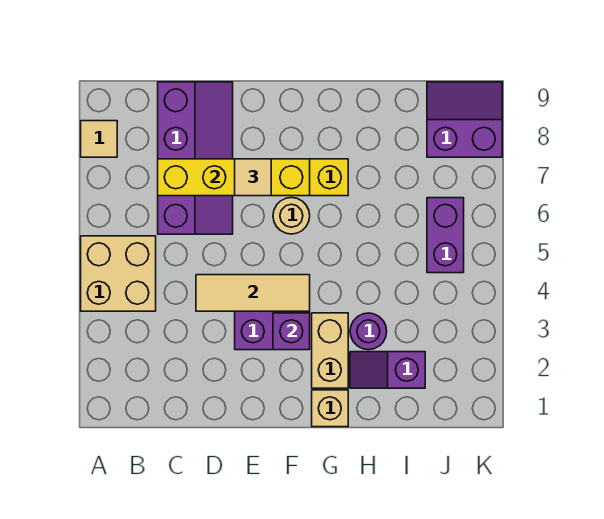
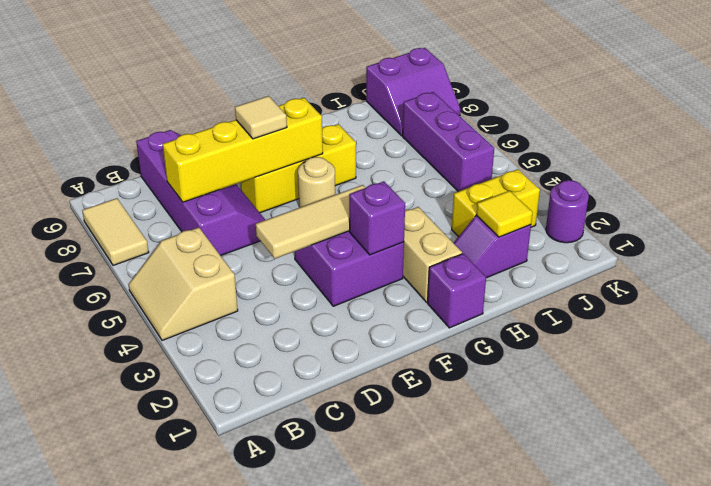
tan brick A4:B5 level 1 -> tan slope A4:B5 level 1 top B
tan tile A8 level 1 -> tan tile A7:A8 level 1
tan brick G1 level 1 -> purple brick G1 level 1
purple round brick H3 level 1 -> purple round brick K2 level 1
none -> yellow tile I2 level 2
none -> yellow brick I3:J3 level 1
purple brick J5:J6 level 1 -> purple brick J5:J7 level 1
purple slope J8:K9 level 1 top 8 -> purple slope J8:K9 level 1 top 9

